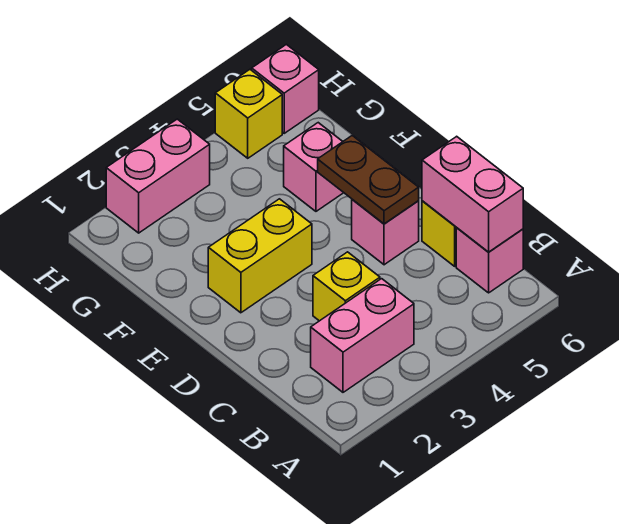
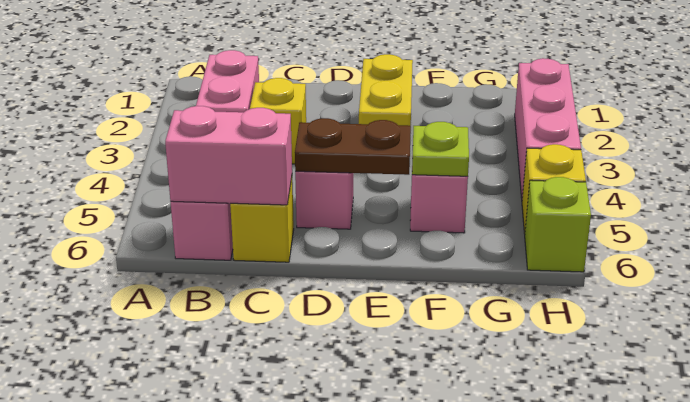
none -> lime plate F5 level 2
pink brick H2:H3 level 1 -> pink brick H2:H4 level 1
pink brick H6 level 1 -> lime brick H6 level 1

